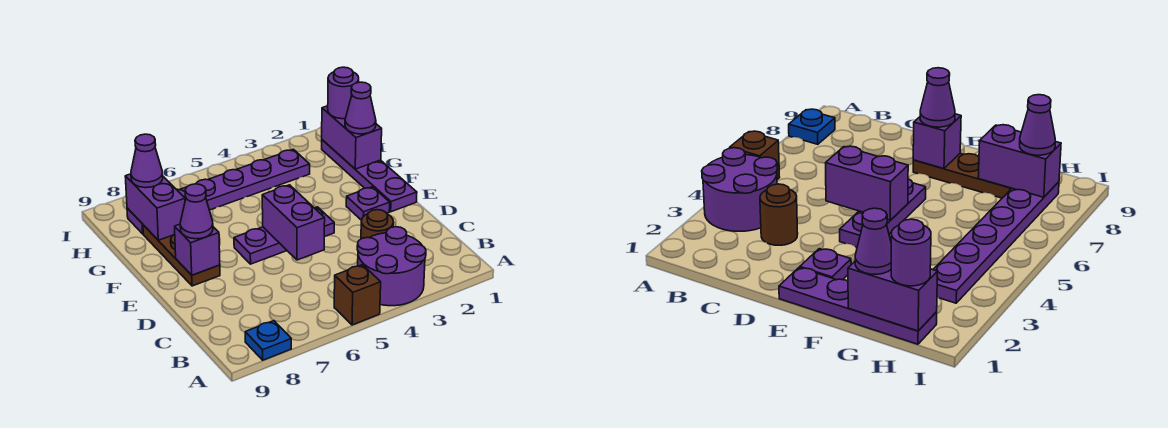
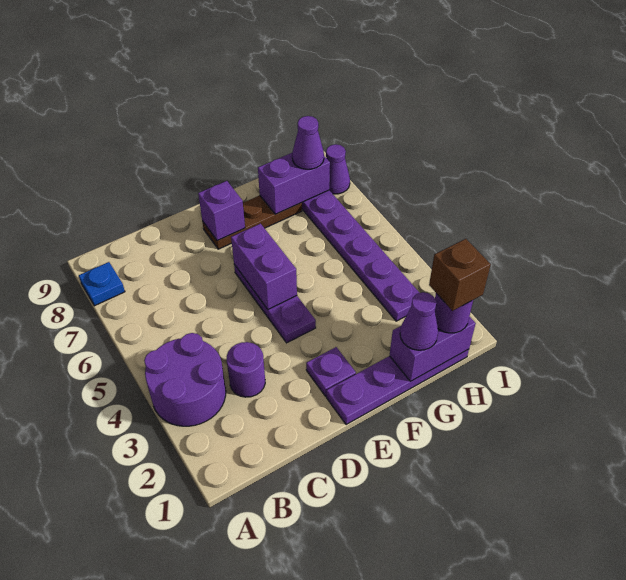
brown brick A5 level 1 -> brown brick H1 level 4
brown round brick C3 level 1 -> purple round brick C3 level 1
purple brick D5:E5 level 2 -> purple brick E5:E6 level 2
purple cone E8 level 3 -> purple cone I8 level 1

